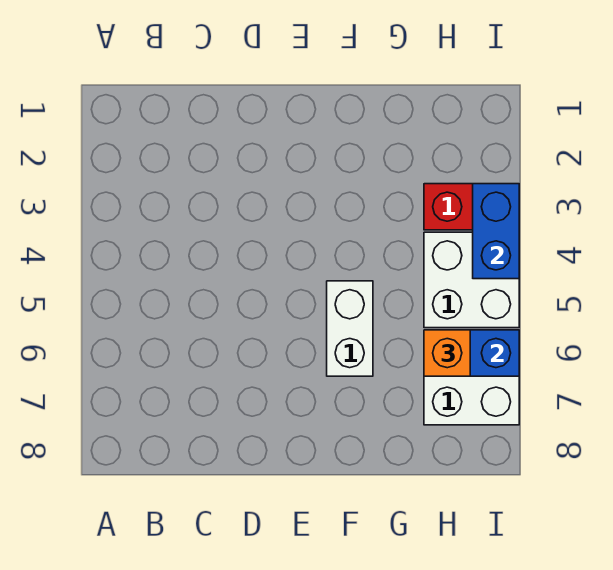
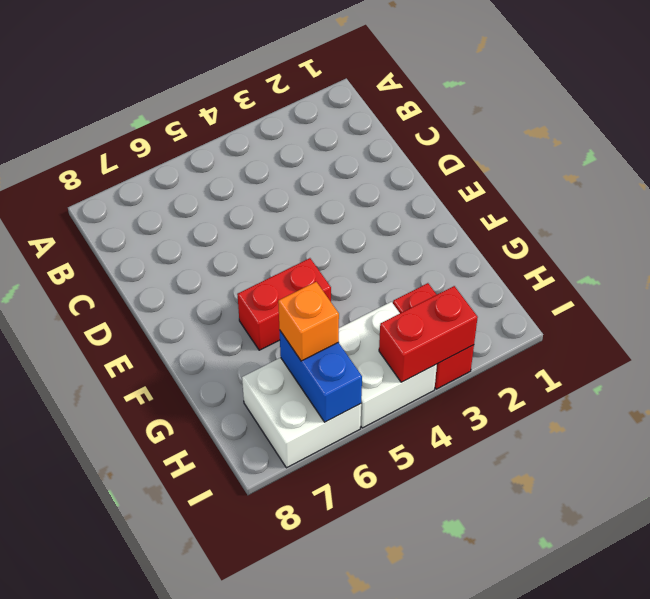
white brick F5:F6 level 1 -> red brick F5:F6 level 1
blue brick I3:I4 level 2 -> red brick I3:I4 level 2

